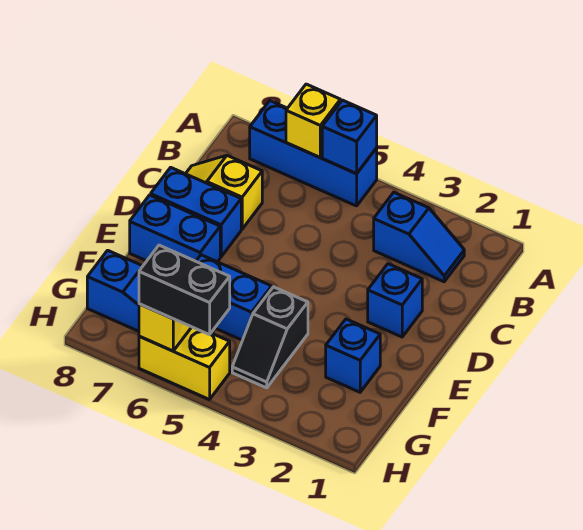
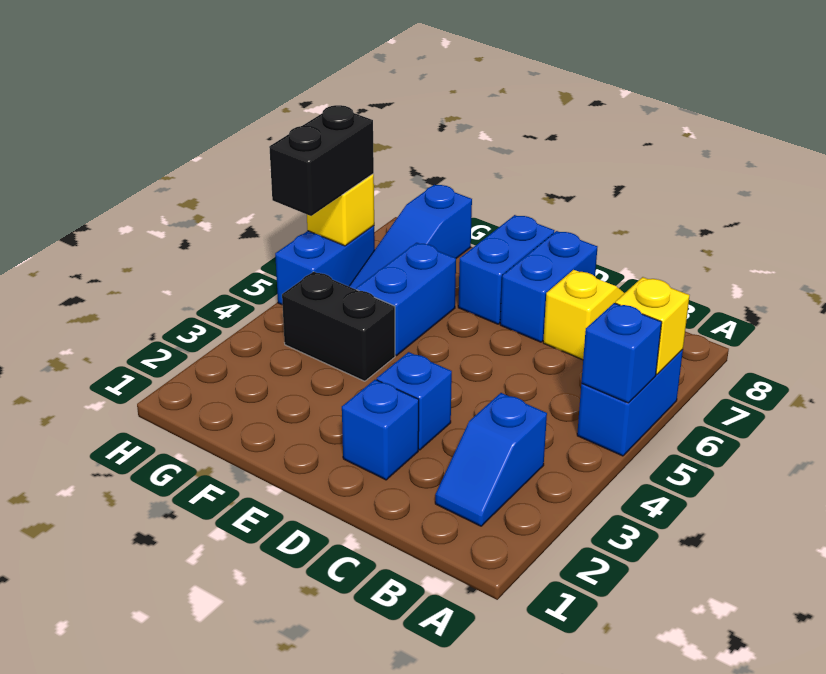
blue brick A5:A7 level 1 -> blue brick A5:A6 level 1
blue brick F2 level 1 -> blue brick D3 level 1
black slope F4:G4 level 1 top F -> black brick F4:G4 level 1
yellow brick H5:H6 level 1 -> blue brick H5:H6 level 1

